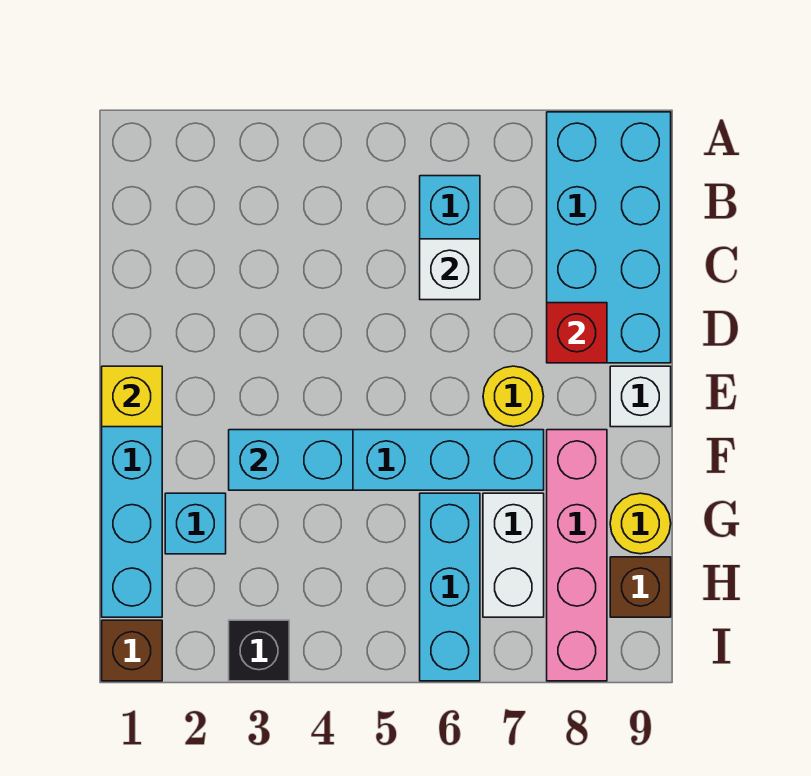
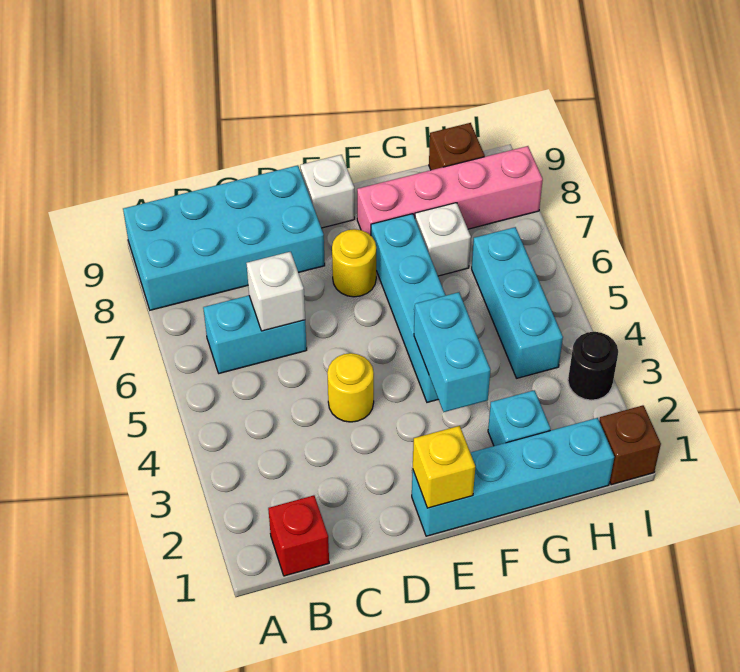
red brick D8 level 2 -> red brick B1 level 1
cyan brick G6:I6 level 1 -> cyan brick H4:H6 level 1
white brick G7:H7 level 1 -> white brick G7 level 1
yellow round brick G9 level 1 -> yellow round brick D4 level 1
black brick I3 level 1 -> black round brick I3 level 1

